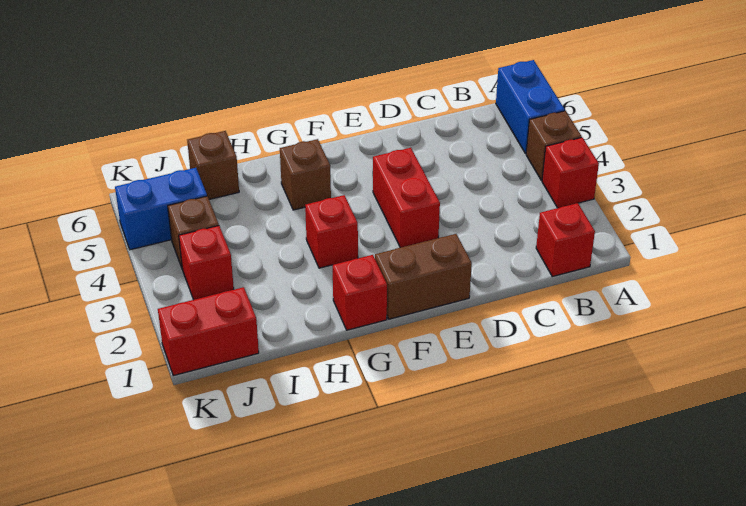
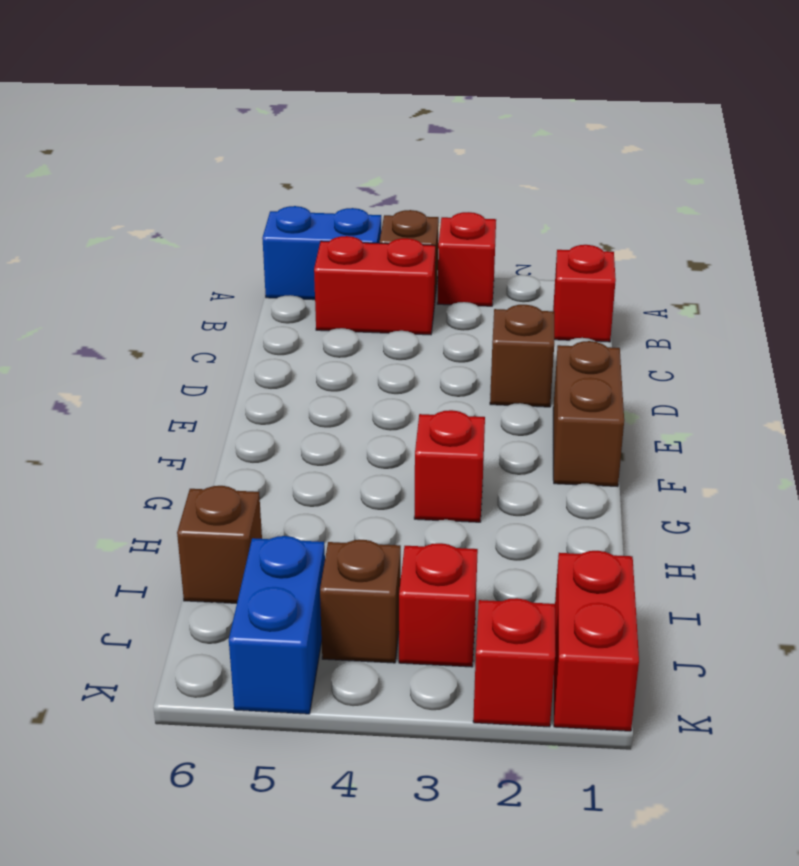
red brick E3:E4 level 1 -> red brick B4:B5 level 1
red brick G1 level 1 -> red brick K2 level 1
brown brick G5 level 1 -> brown brick D2 level 1

